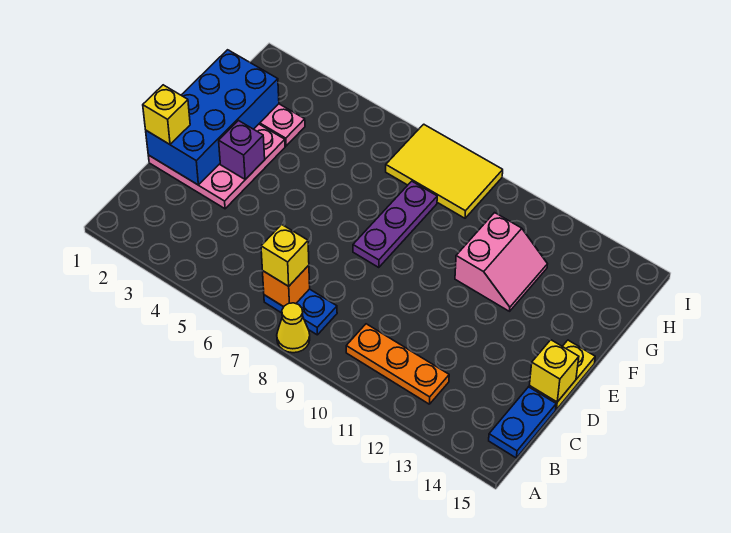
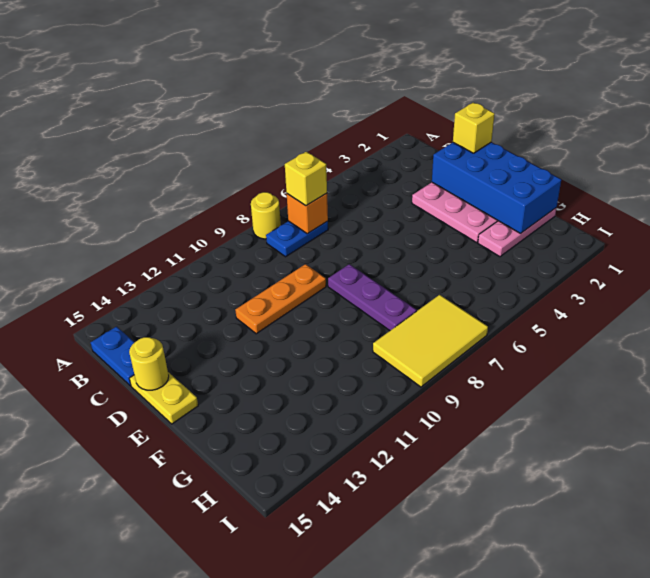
yellow cone A8 level 1 -> yellow round brick A8 level 1
orange plate B10:B12 level 1 -> orange plate D9:D11 level 1
yellow brick D15 level 2 -> yellow round brick D15 level 2
purple brick E3 level 2 -> none
pink slope F11:G12 level 1 top 11 -> none

